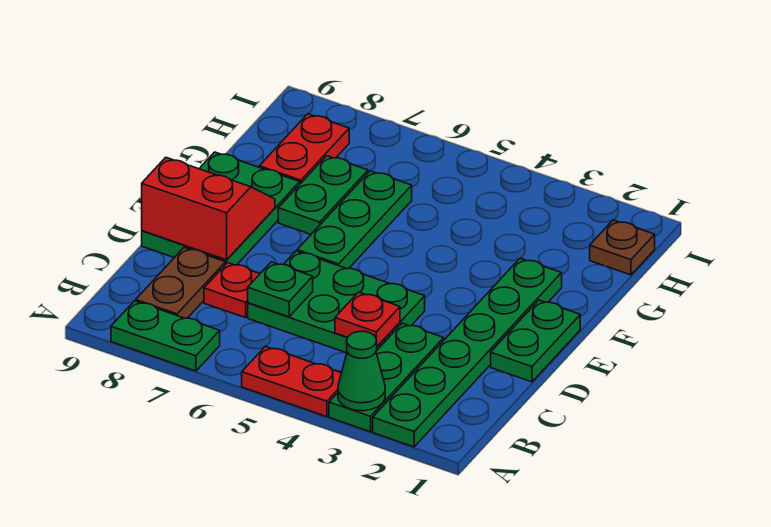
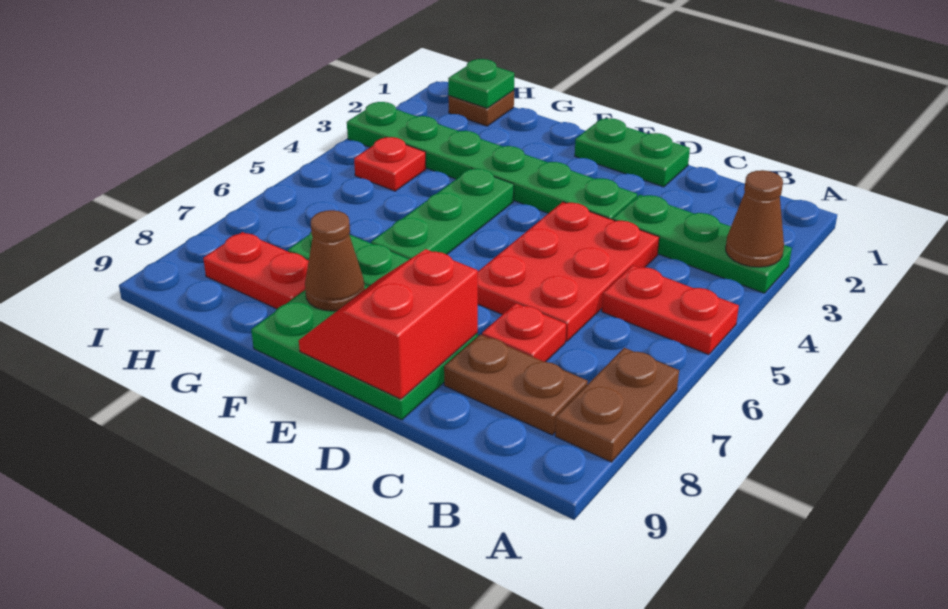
green plate A2:F2 level 1 -> green plate D3:I3 level 1
green cone A3 level 2 -> brown cone A3 level 2
red plate A4:A5 level 1 -> red plate A5:B5 level 1
green plate A7:A8 level 1 -> brown plate A7:A8 level 1
green plate C4:D6 level 1 -> red plate C4:D6 level 1
red plate C4 level 2 -> red plate H4 level 1
green plate C6 level 2 -> green plate H1 level 2
green plate E6:G6 level 1 -> green plate F4:F6 level 1
none -> brown cone F8 level 2

